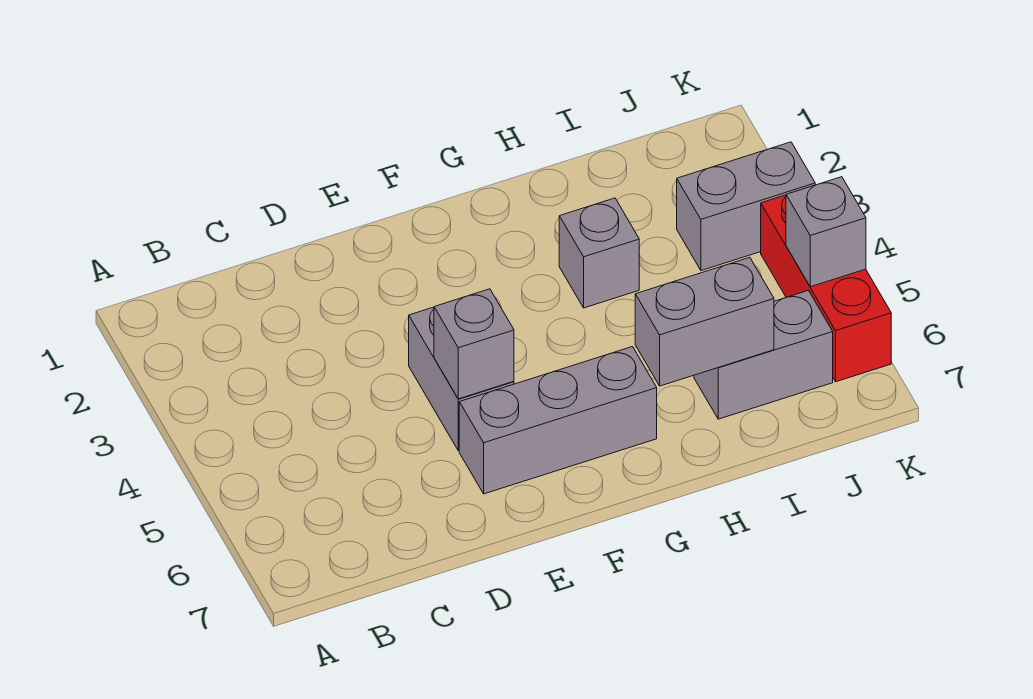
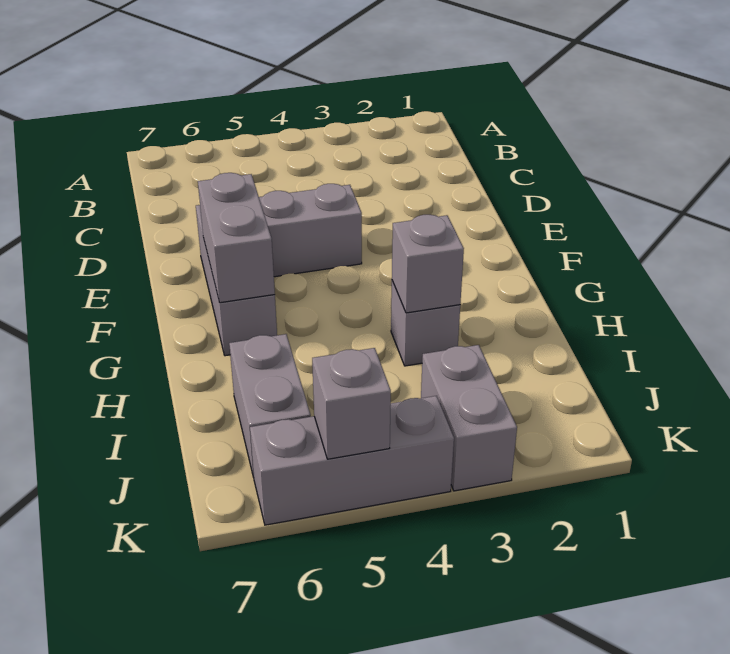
grey brick E5 level 2 -> grey brick H3 level 2
grey brick H6:I6 level 2 -> grey brick F6:G6 level 2
red brick K4:K6 level 1 -> grey brick K4:K6 level 1

